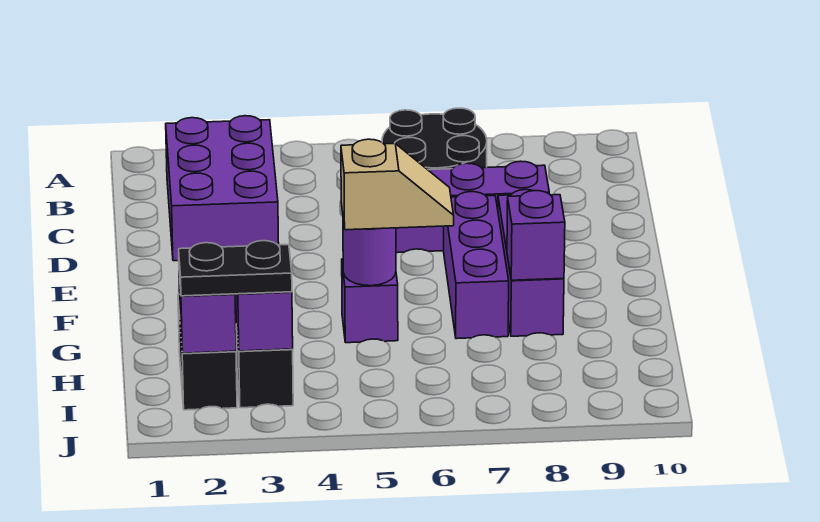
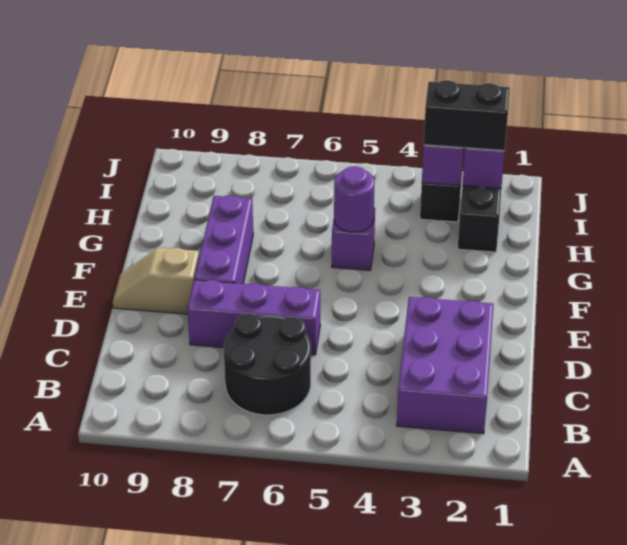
purple brick E7:G7 level 1 -> none
tan slope G5:G6 level 3 top 5 -> tan slope E9:E10 level 1 top 9
purple brick G8 level 2 -> none
black plate I2:I3 level 3 -> black brick I2:I3 level 3

